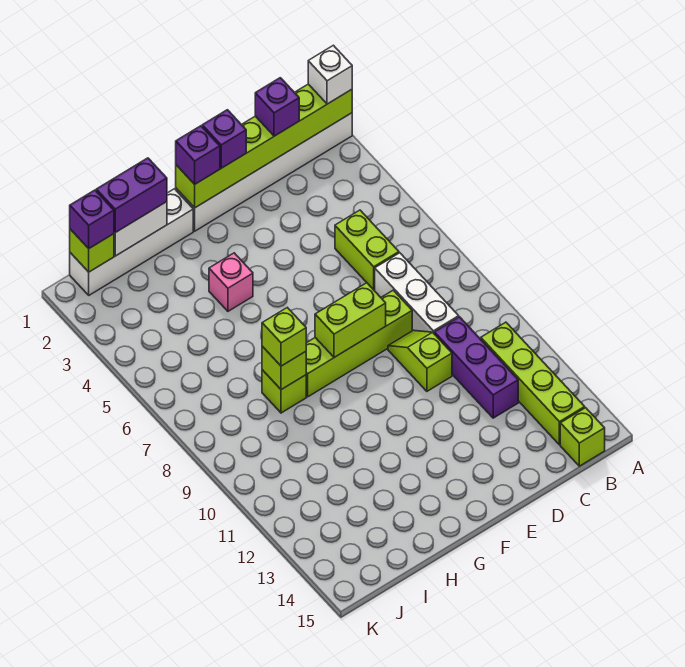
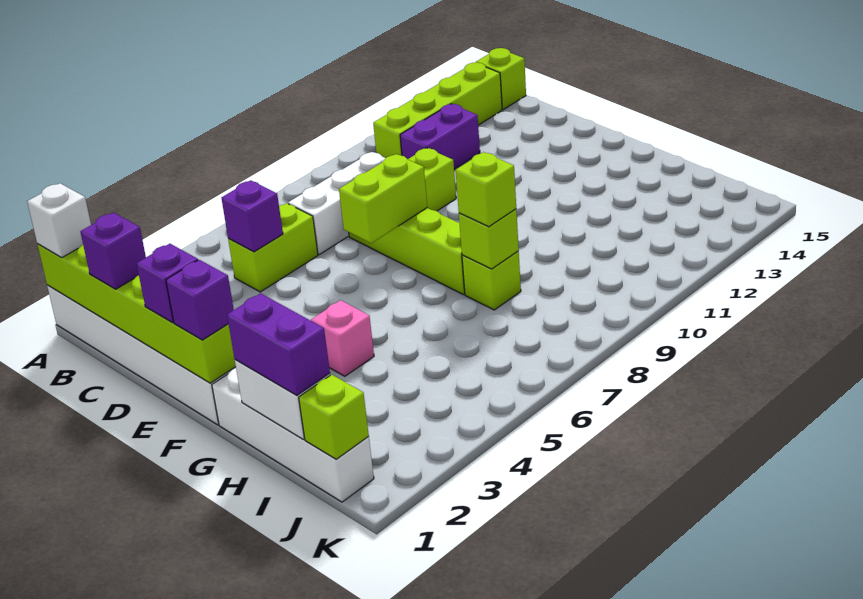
purple brick C10:C12 level 1 -> purple brick C11:C12 level 1
lime brick E8:F8 level 2 -> lime brick E7:E8 level 2
purple brick J1 level 3 -> purple brick C5 level 2

